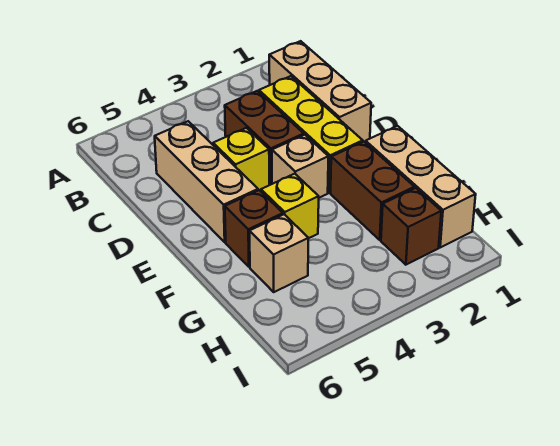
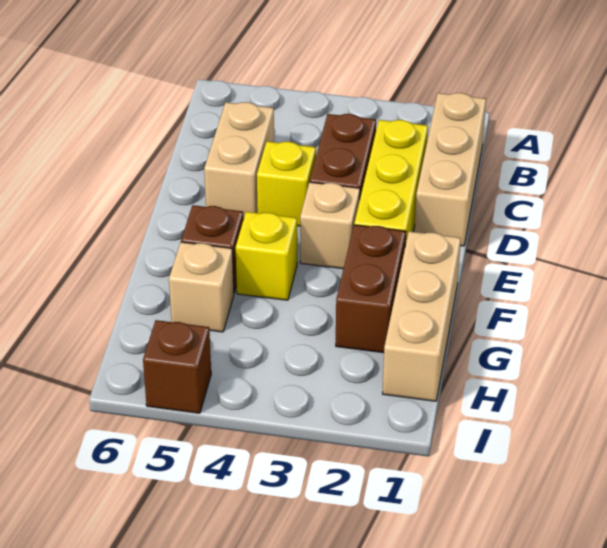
tan brick C5:E5 level 1 -> tan brick C5:D5 level 1
brown brick H2 level 1 -> brown brick I5 level 1

